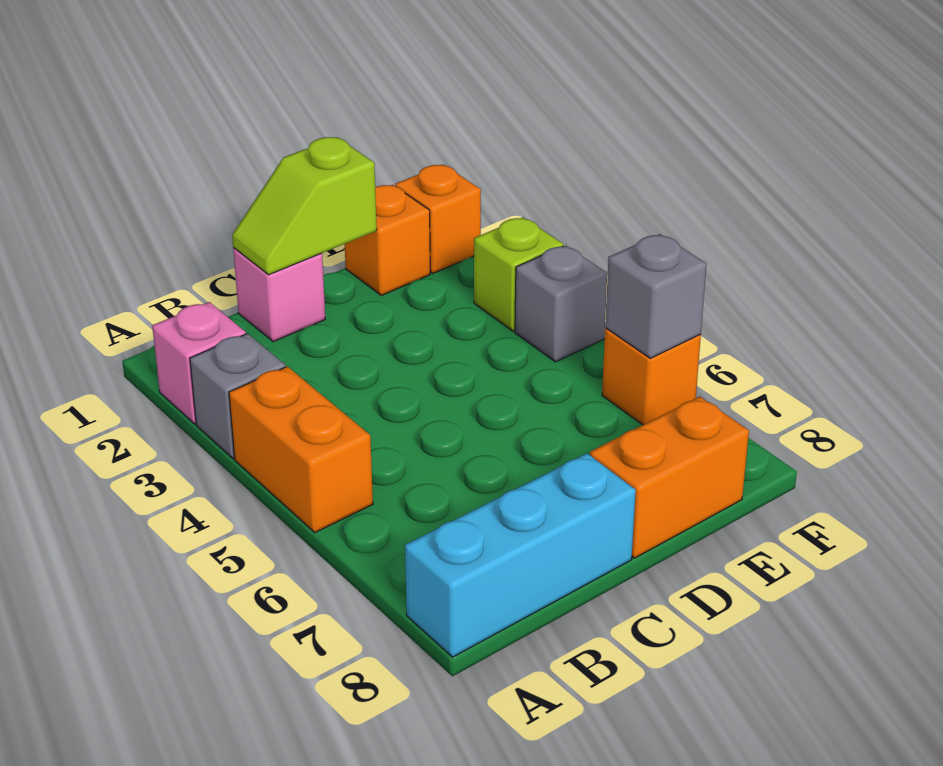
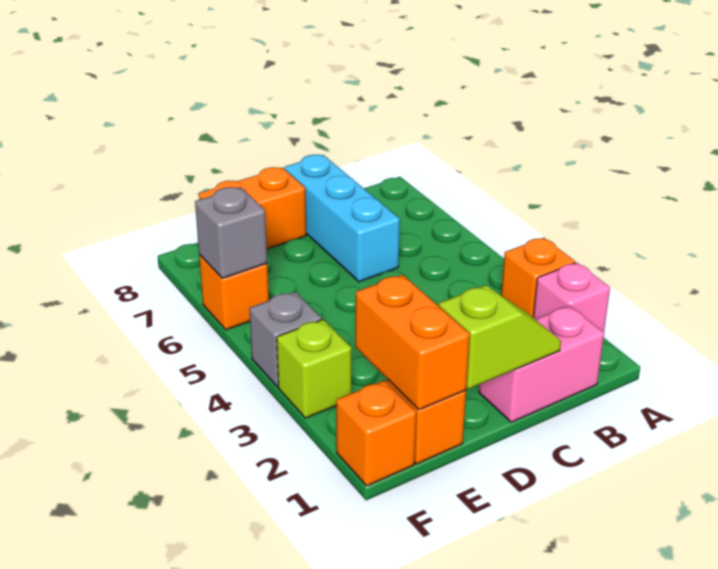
grey brick A3 level 1 -> orange brick A3 level 1
orange brick A4:A5 level 1 -> orange brick E1:E2 level 2
cyan brick A8:C8 level 1 -> cyan brick C6:C8 level 1
pink brick C1 level 1 -> pink brick B1:C1 level 1

